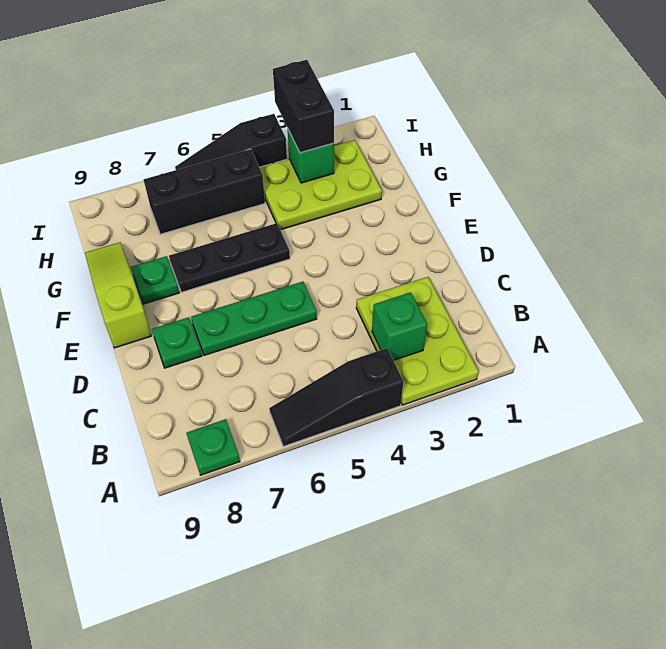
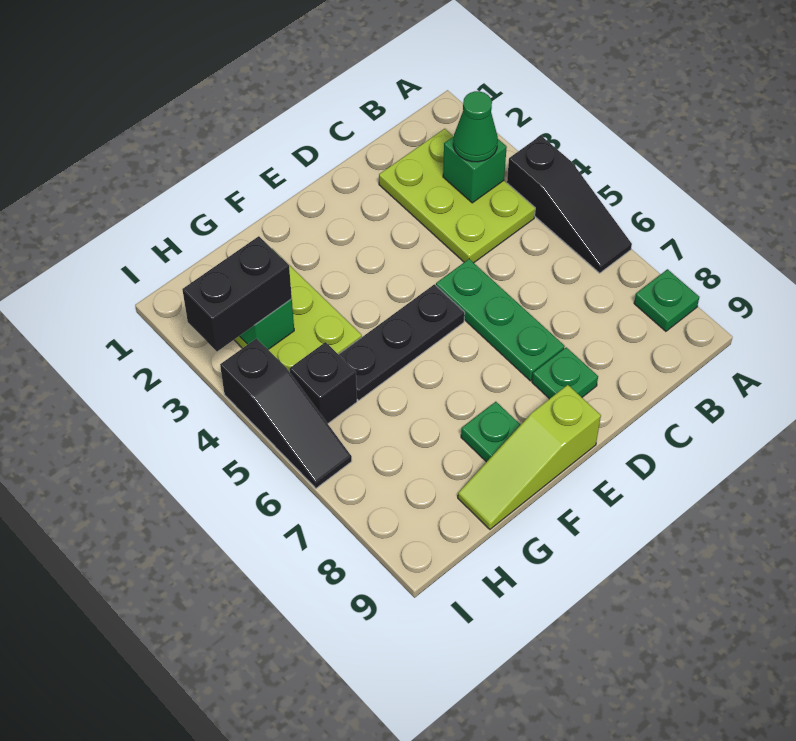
lime plate A2:C3 level 1 -> lime plate B2:C4 level 1
none -> green cone B3 level 3
black plate F5:F7 level 1 -> black plate E5:G5 level 1
black brick H5:H7 level 1 -> black brick H5 level 1

